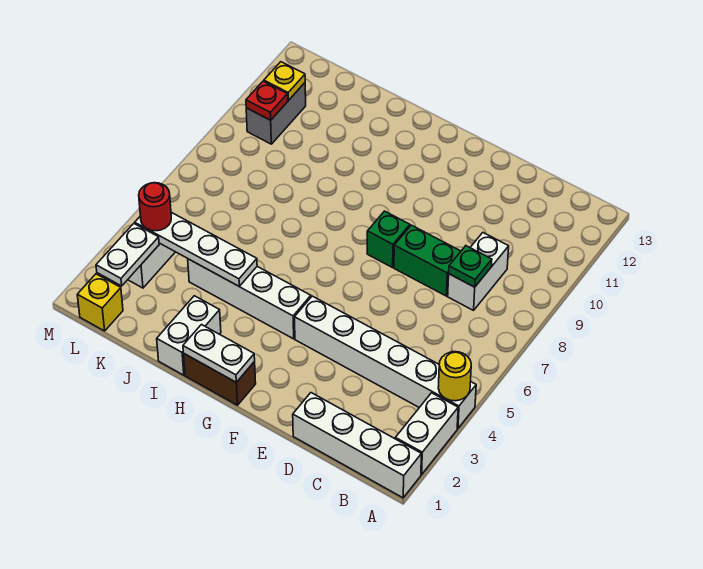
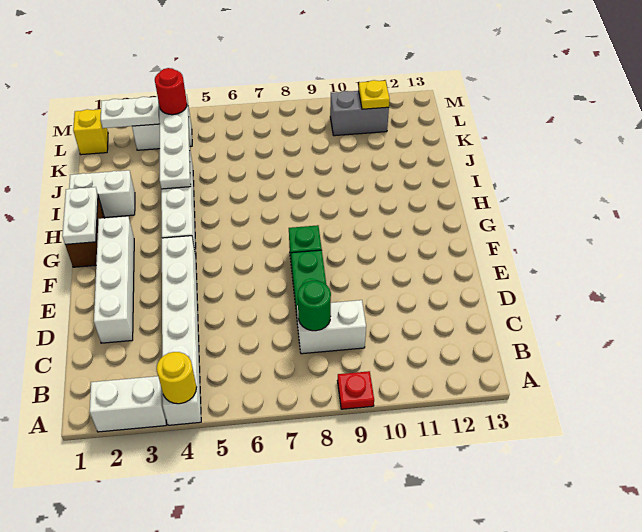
white brick A1:D1 level 1 -> white brick D2:G2 level 1
green plate C8 level 2 -> green round brick C8 level 2
red plate L10 level 2 -> red plate A9 level 1

